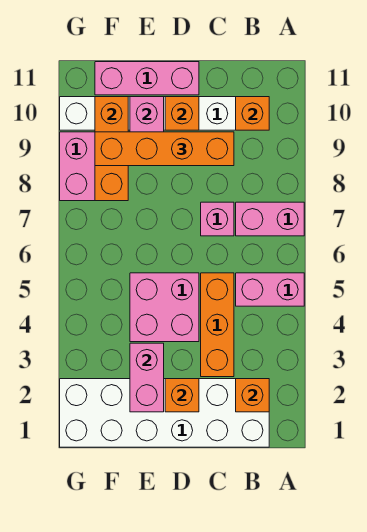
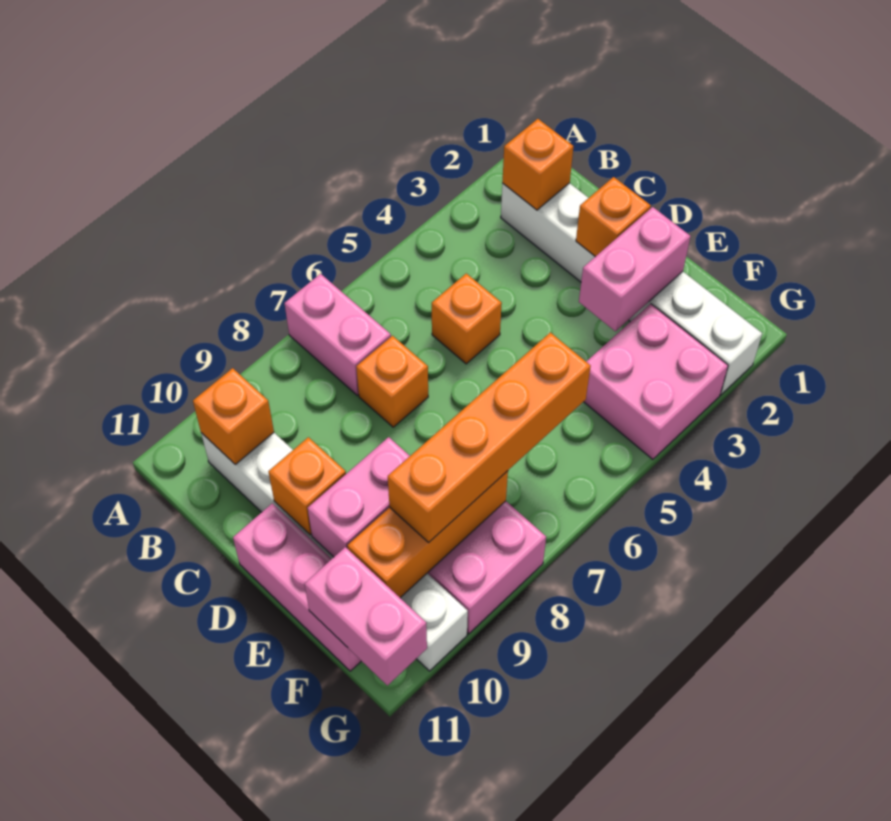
pink brick A5:B5 level 1 -> pink brick F11:G11 level 2
white brick B1:G2 level 1 -> white brick B2:G2 level 1
orange brick C3:C5 level 1 -> orange brick C5 level 1
pink brick C7 level 1 -> orange brick C7 level 1
orange brick C9:F9 level 3 -> orange brick F6:F9 level 3
pink brick D4:E5 level 1 -> pink brick F3:G4 level 1

